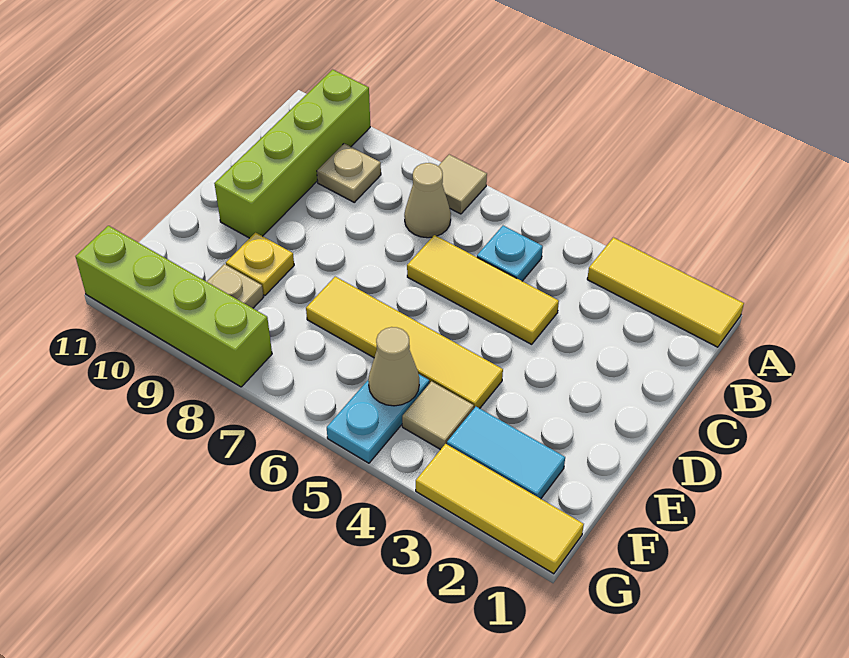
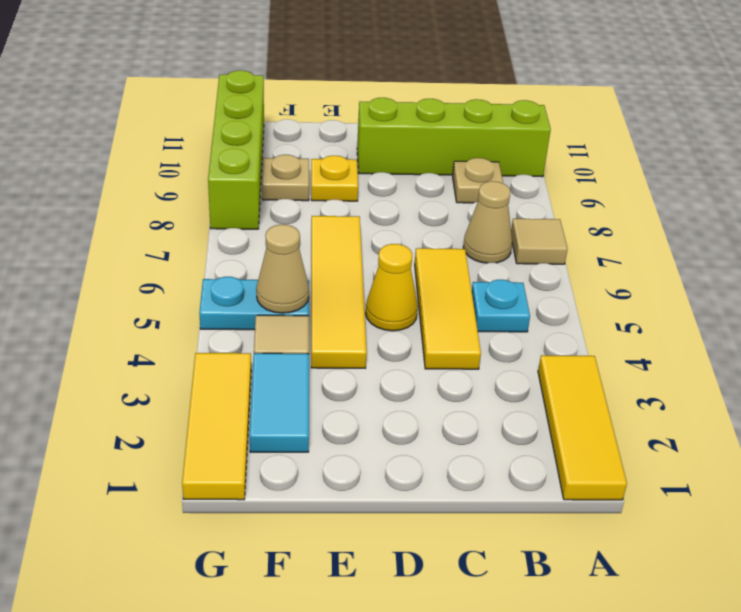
none -> yellow cone D5 level 1

